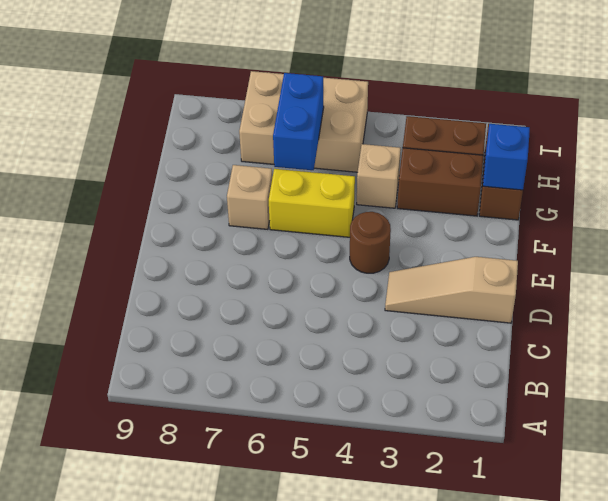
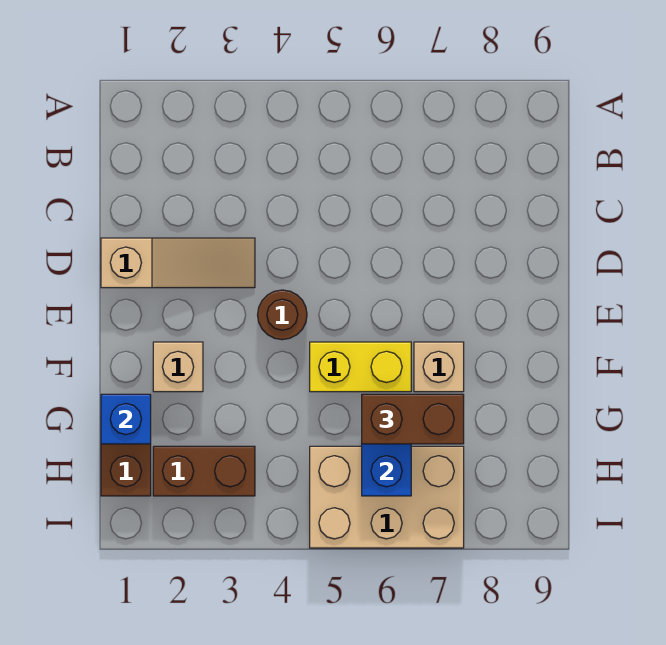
brown brick G2:G3 level 1 -> brown brick G6:G7 level 3
tan brick G4 level 1 -> tan brick F2 level 1

